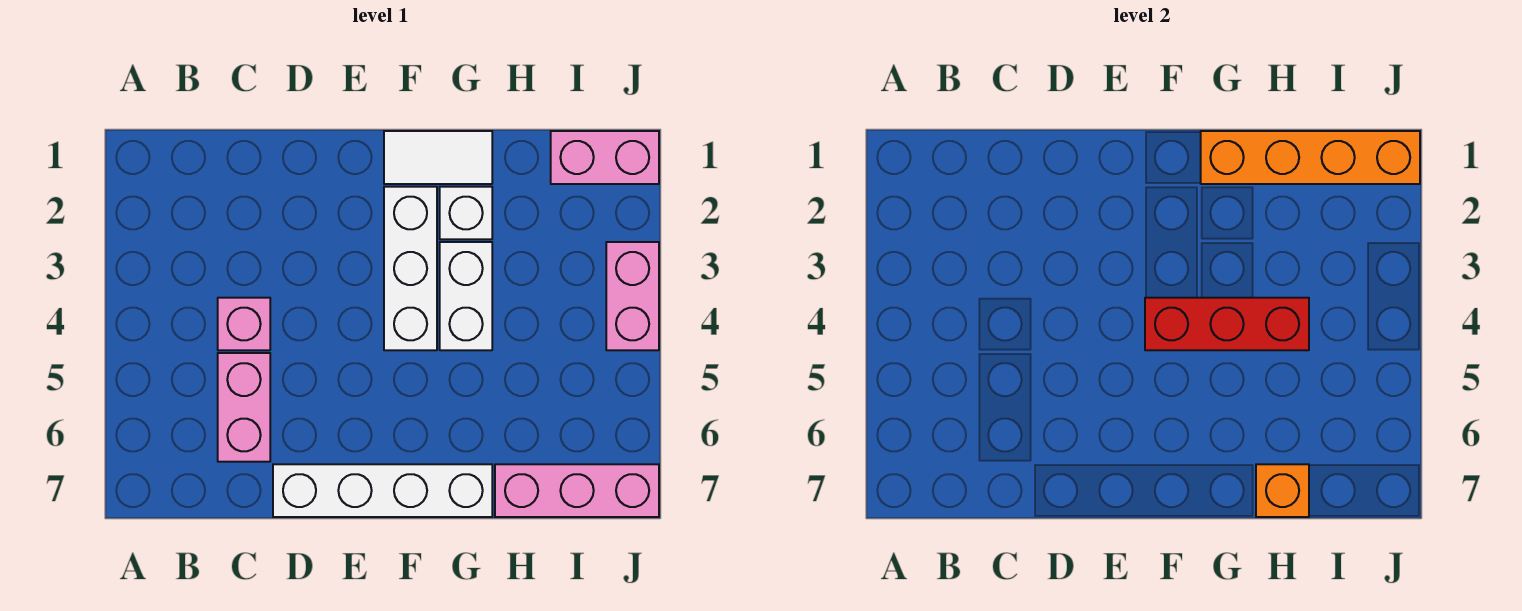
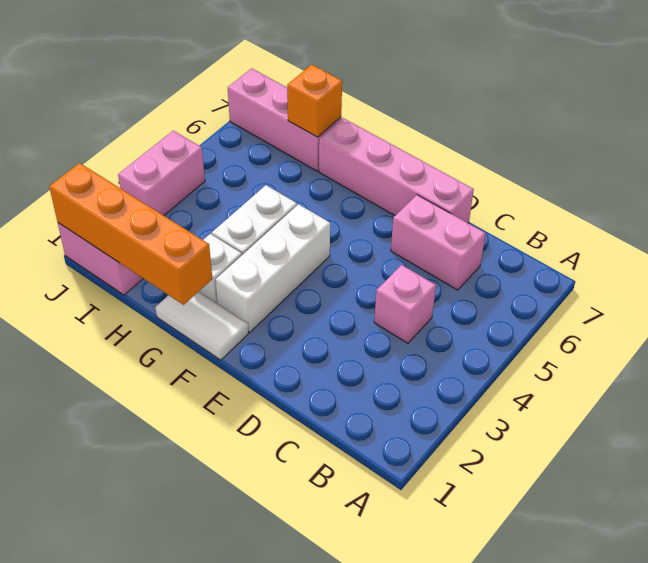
pink brick C5:C6 level 1 -> pink brick C6:D6 level 1
white brick D7:G7 level 1 -> pink brick D7:G7 level 1
red brick F4:H4 level 2 -> none

